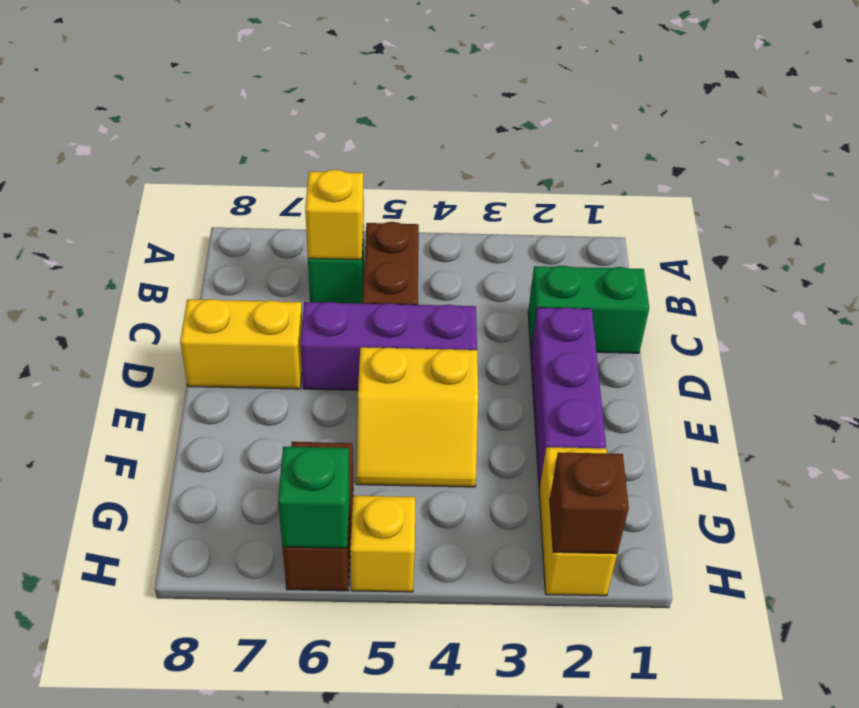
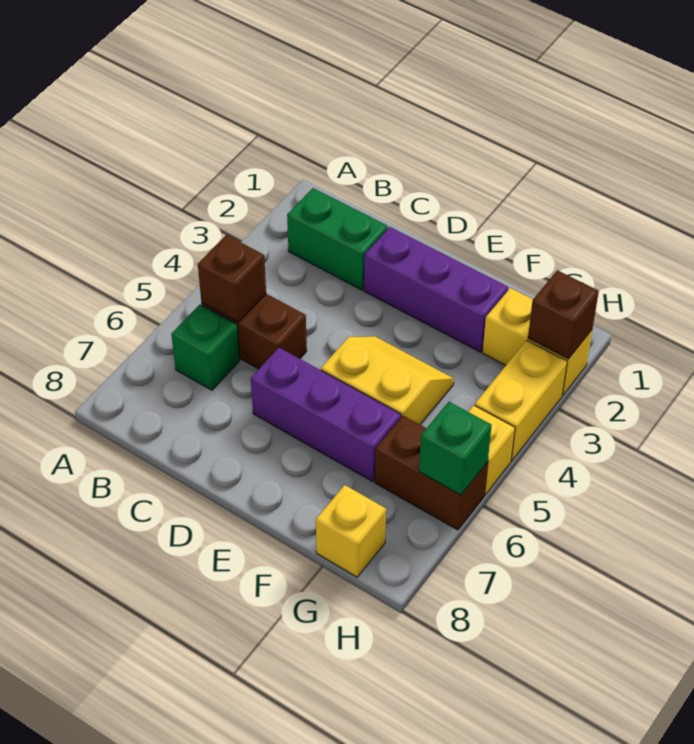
none -> brown brick B5 level 2
yellow brick B6 level 2 -> yellow brick G8 level 1
green brick C1:C2 level 1 -> green brick B2:C2 level 1
purple brick D4:D6 level 1 -> purple brick D6:F6 level 1
yellow brick D7:D8 level 1 -> yellow brick H3:H4 level 1
yellow slope E4:F5 level 1 top E -> yellow slope E4:F5 level 1 top 5

